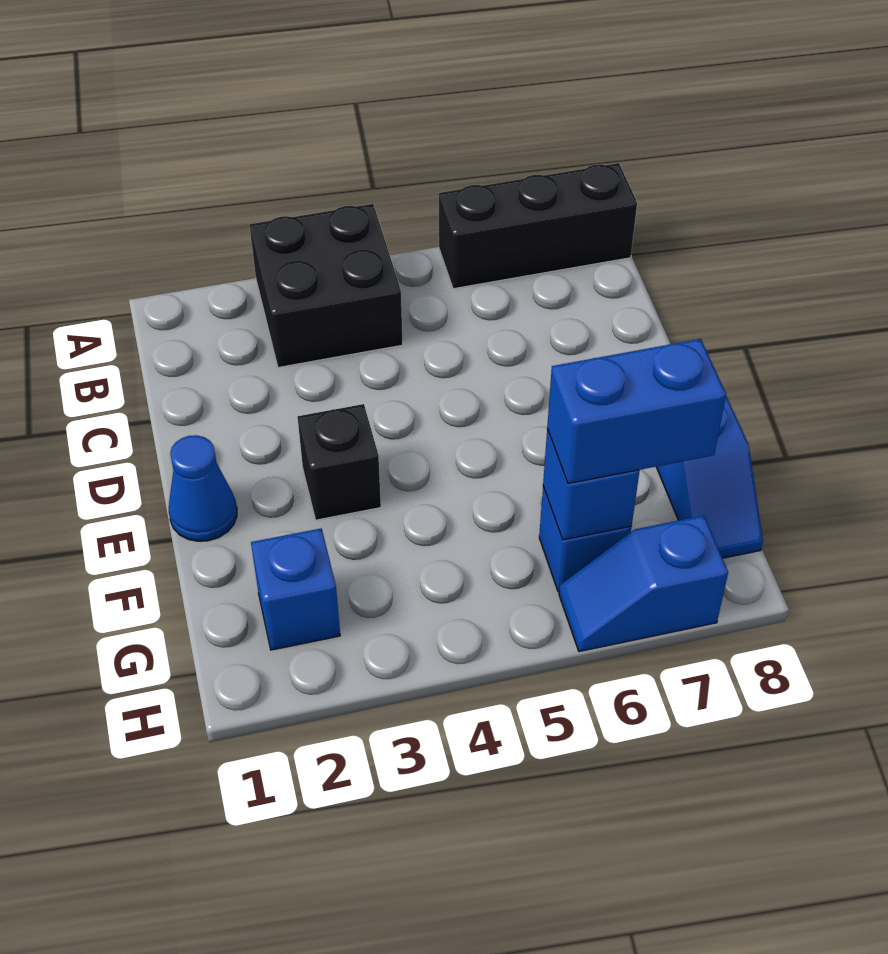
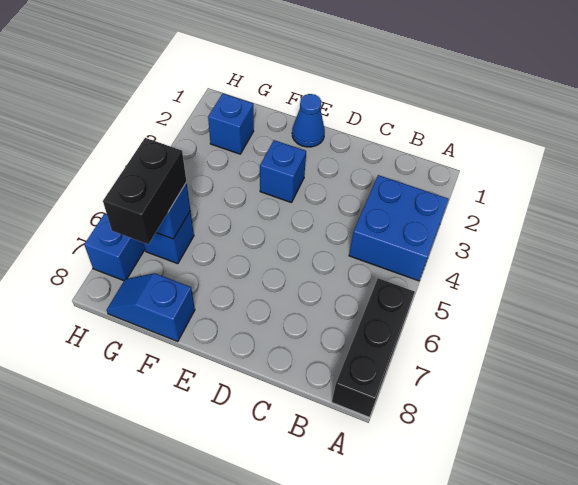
black brick A3:B4 level 1 -> blue brick A3:B4 level 1
black brick E3 level 1 -> blue brick E3 level 1
blue brick G6:G7 level 3 -> black brick G6:G7 level 3

